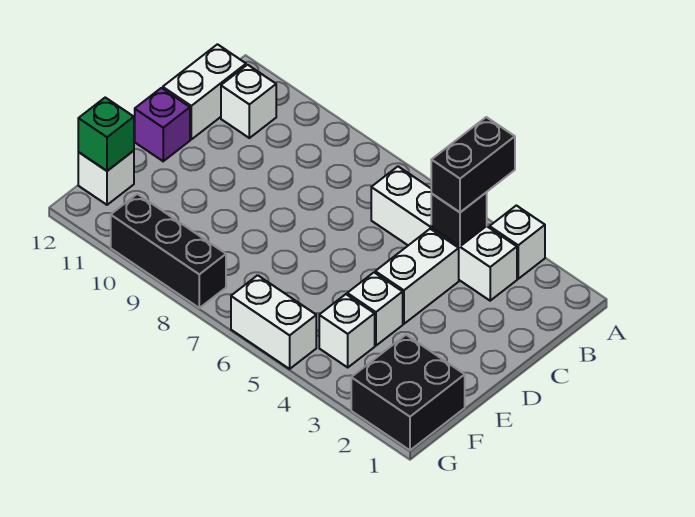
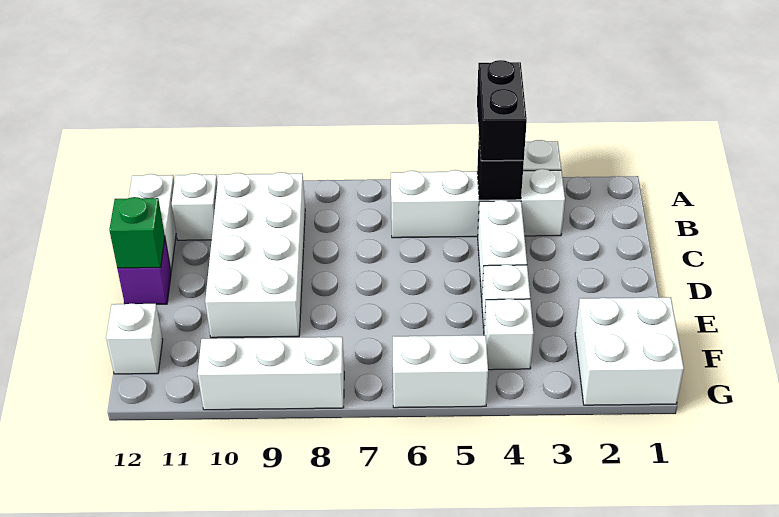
none -> white brick B9:E10 level 1
black brick F1:G2 level 1 -> white brick F1:G2 level 1
green brick F12 level 2 -> green brick D12 level 2
black brick G8:G10 level 1 -> white brick G8:G10 level 1

